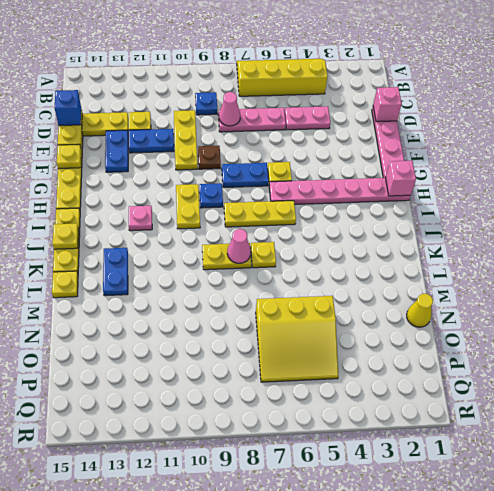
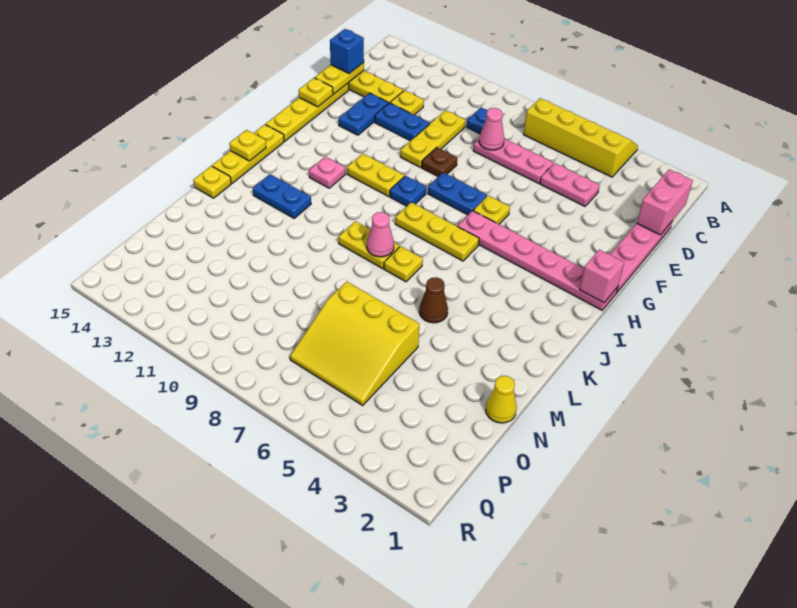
pink brick D1 level 2 -> pink brick C1:D1 level 2
yellow plate H10:I10 level 1 -> yellow plate H10:H11 level 1
blue plate K13:L13 level 1 -> blue plate K12:K13 level 1
none -> brown cone L5 level 1

